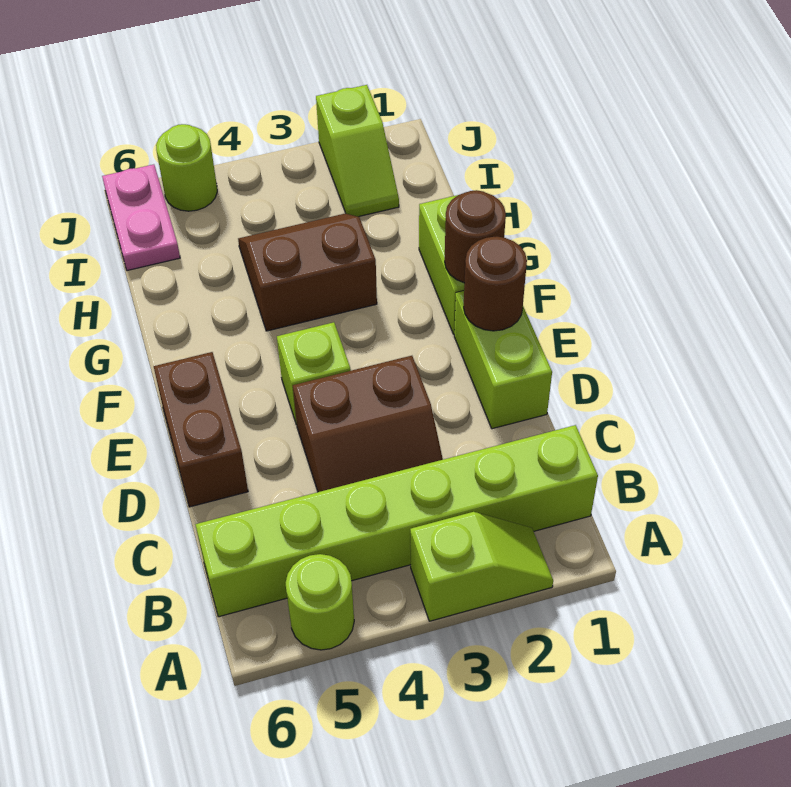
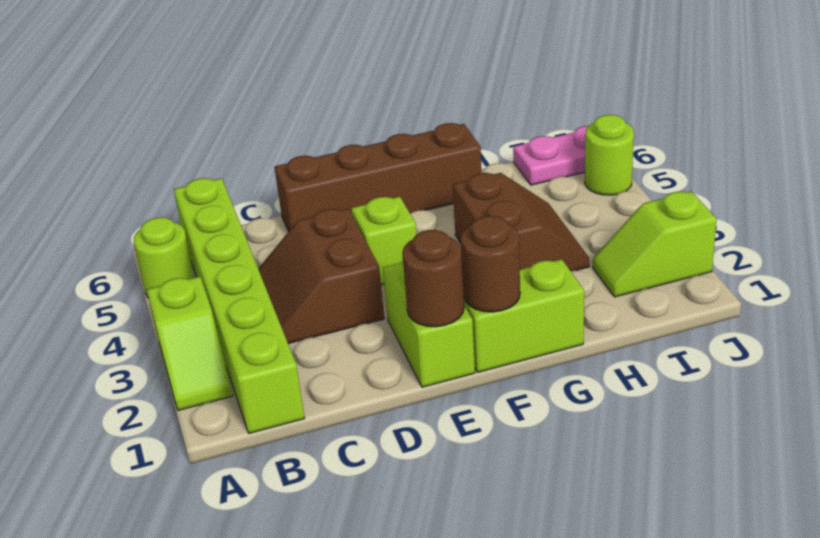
lime brick D1:E1 level 1 -> lime brick E1:E2 level 1
brown brick D6:E6 level 1 -> brown brick D6:G6 level 1

